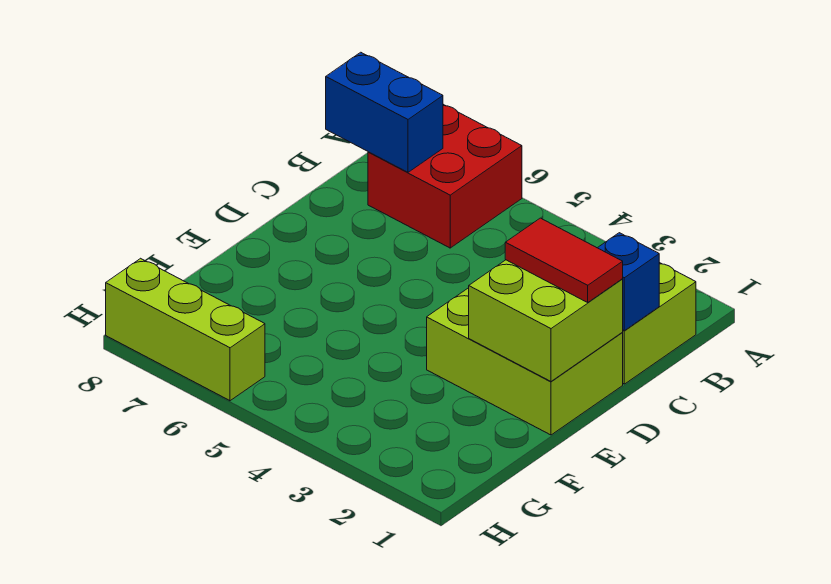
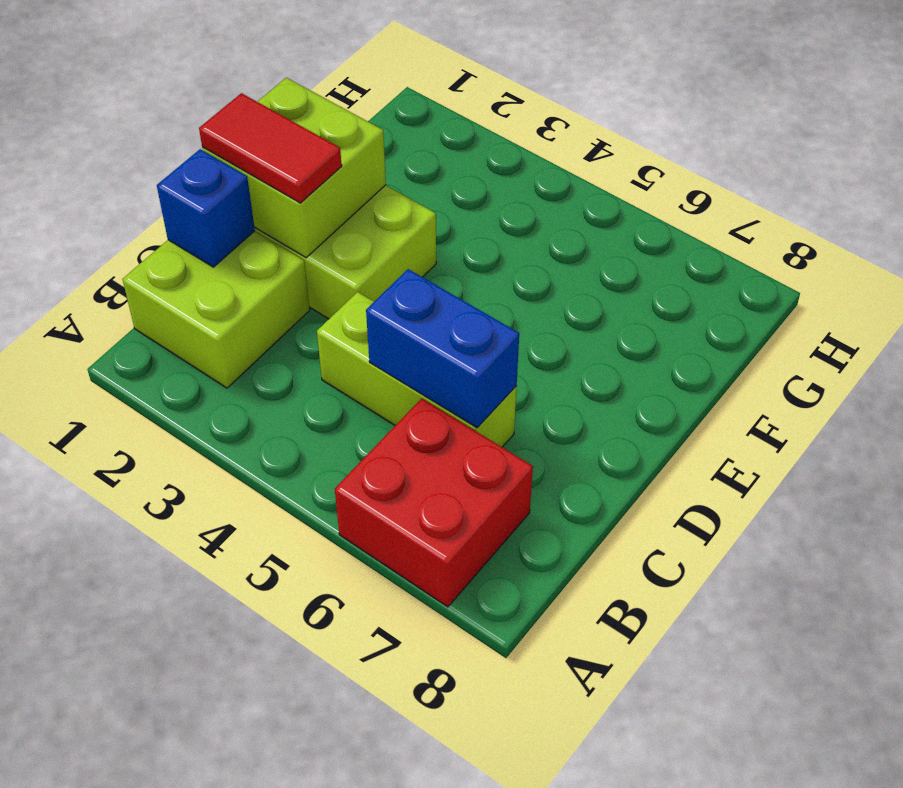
blue brick B7:B8 level 2 -> blue brick C5:C6 level 2
lime brick H6:H8 level 1 -> lime brick C4:C6 level 1

